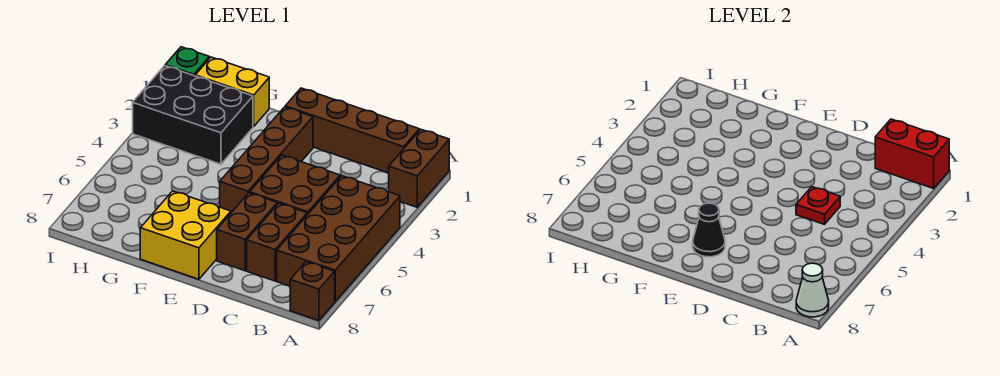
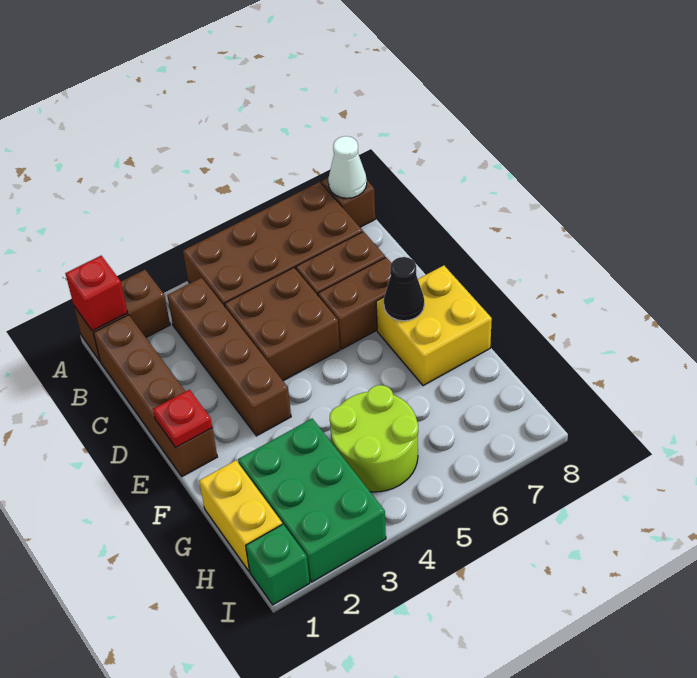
red brick A1:B1 level 2 -> red brick A1 level 2
red plate C4 level 2 -> red plate E1 level 2
brown brick E2:E5 level 1 -> brown brick B3:E3 level 1
black brick G2:I3 level 1 -> green brick G2:I3 level 1
none -> lime round brick G4:H5 level 1

